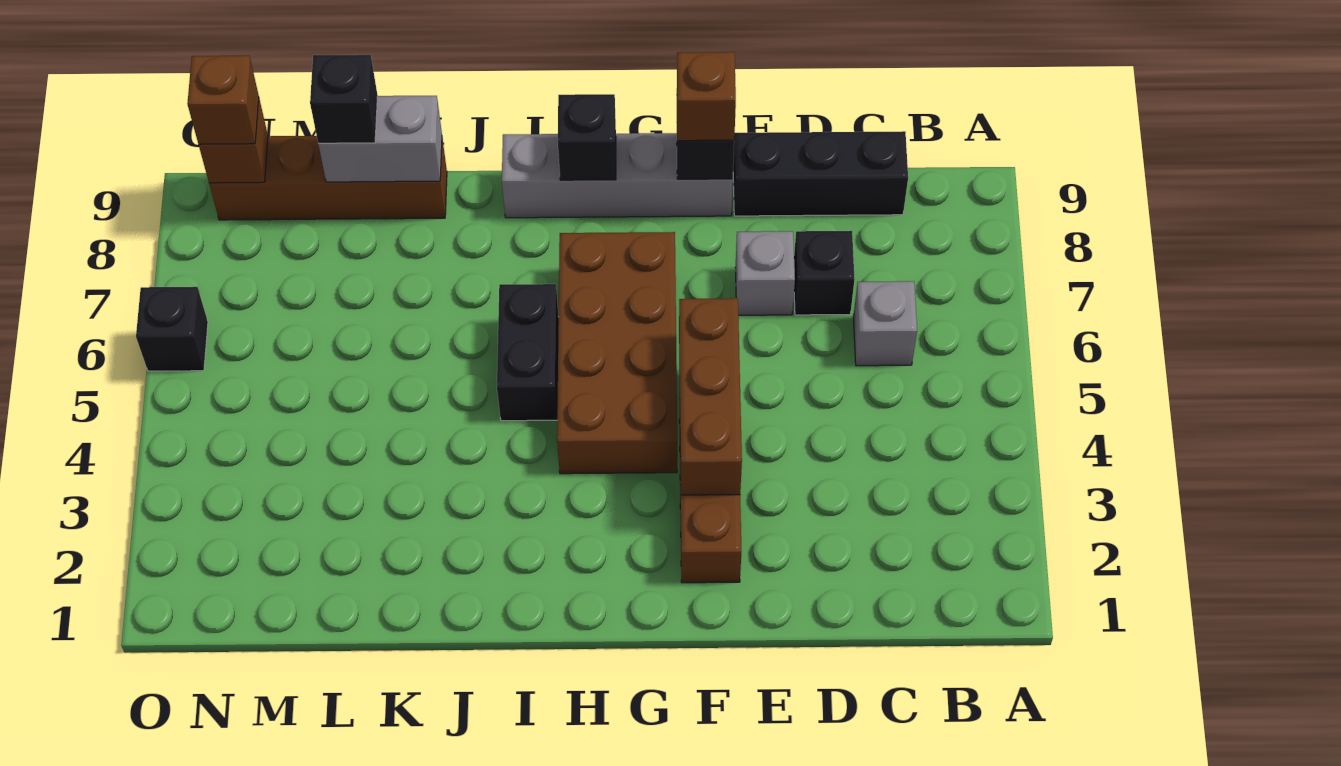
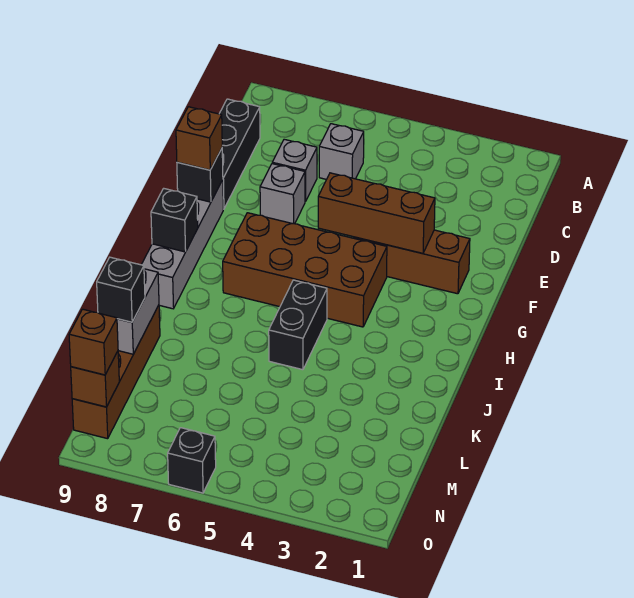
black brick D7 level 1 -> grey brick D7 level 1
black brick I5:I6 level 1 -> black brick I5:J5 level 1

